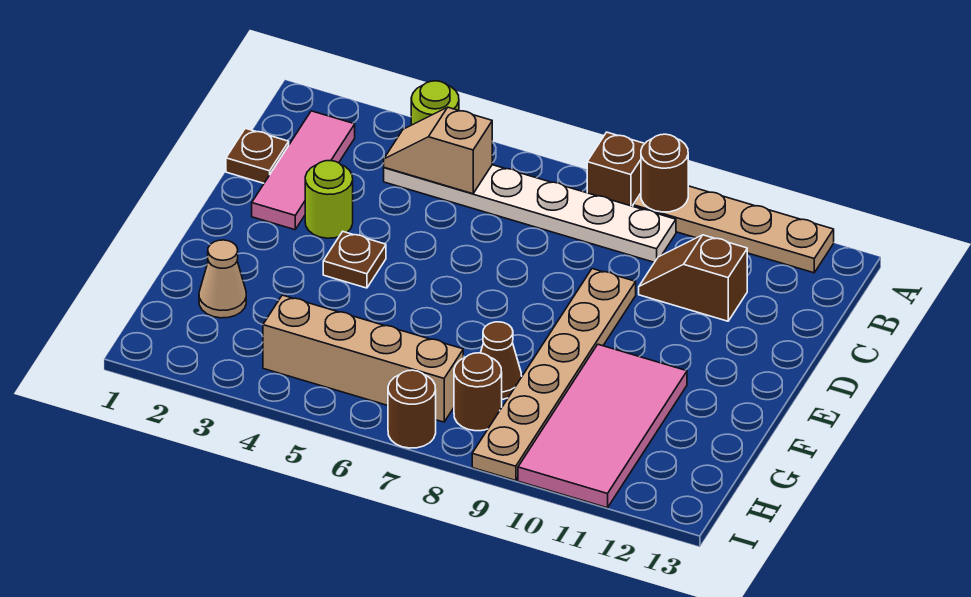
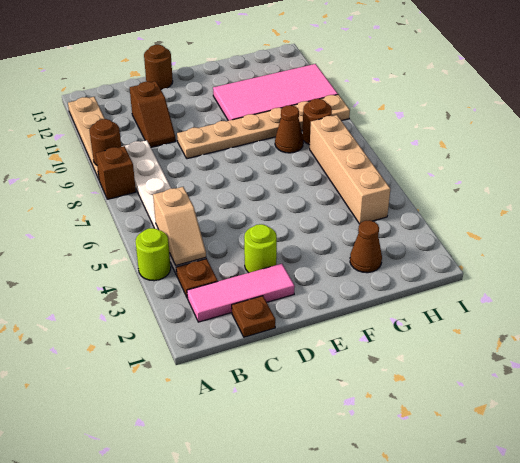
brown plate E4 level 1 -> brown plate B3 level 1
tan cone G2 level 1 -> brown cone G2 level 1
brown round brick I7 level 1 -> brown round brick D13 level 1

